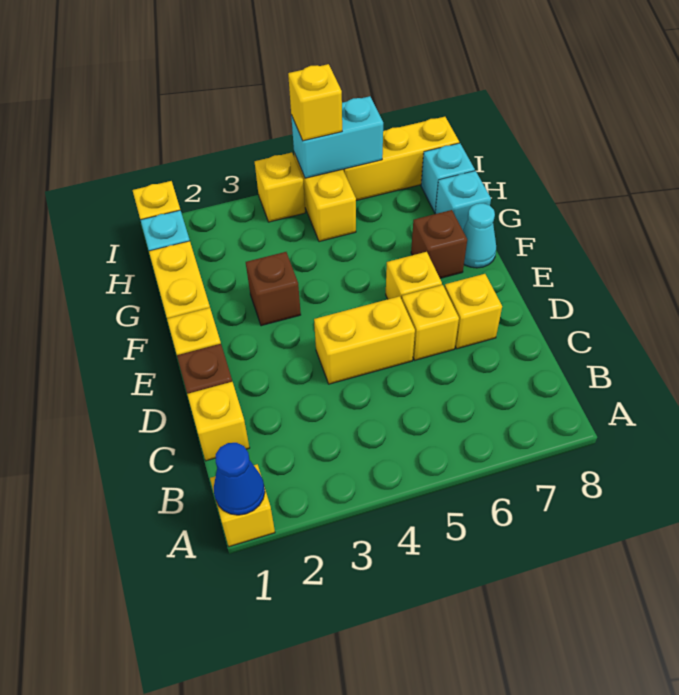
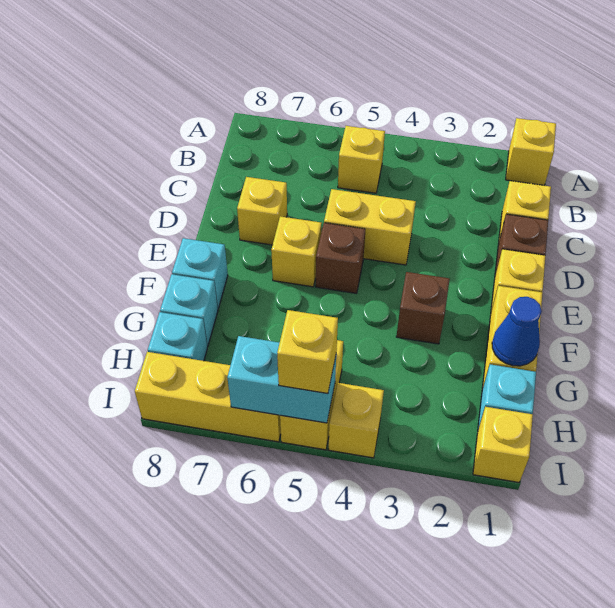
blue cone A1 level 2 -> blue cone G1 level 2
yellow brick D6 level 1 -> yellow brick B5 level 1
brown brick F7 level 1 -> brown brick E5 level 1
cyan cone F8 level 1 -> cyan brick F8 level 1

